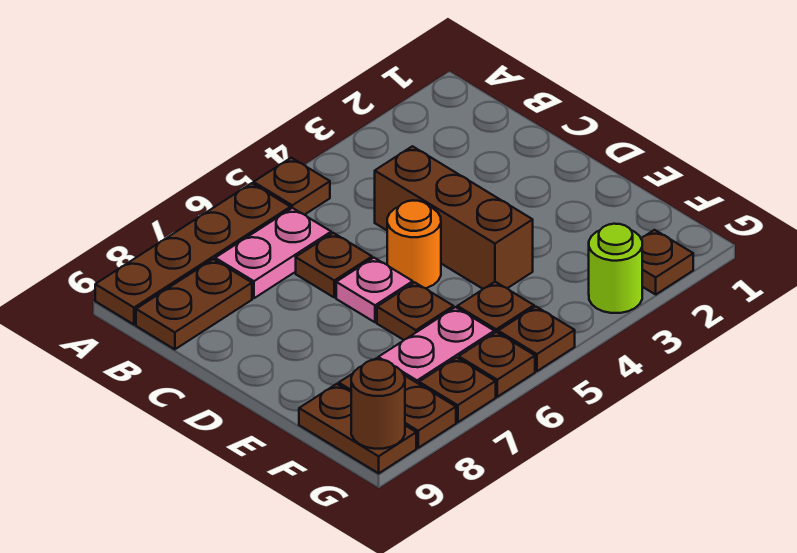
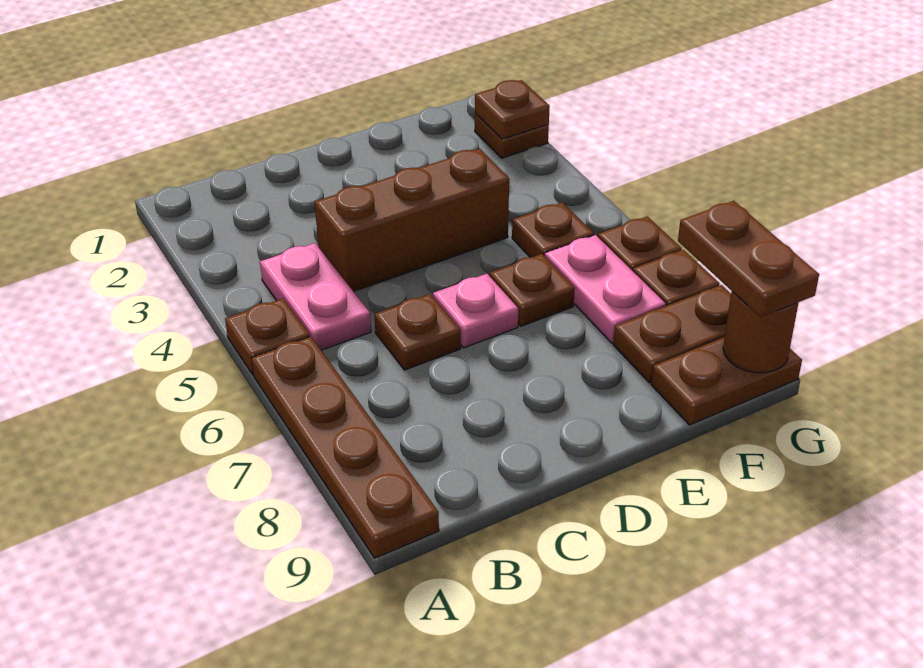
pink plate B6:B7 level 1 -> pink plate B4:B5 level 1
brown plate B8:B9 level 1 -> brown plate G8:G9 level 3
orange round brick D5 level 1 -> none
lime round brick G3 level 1 -> none
brown plate G5 level 1 -> brown plate G2 level 2

